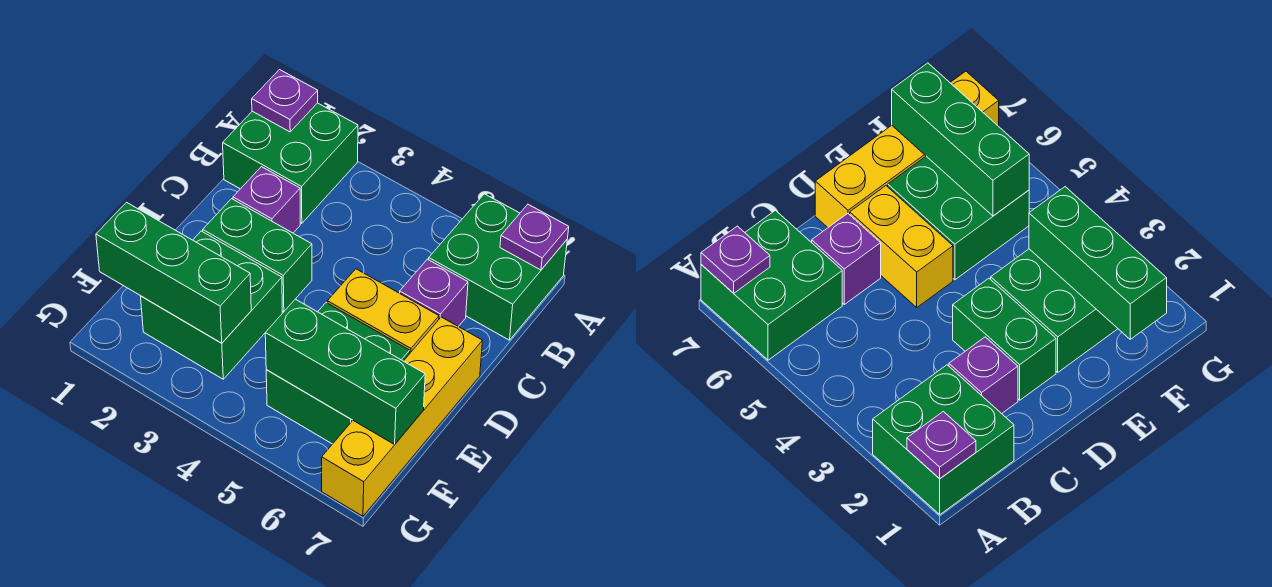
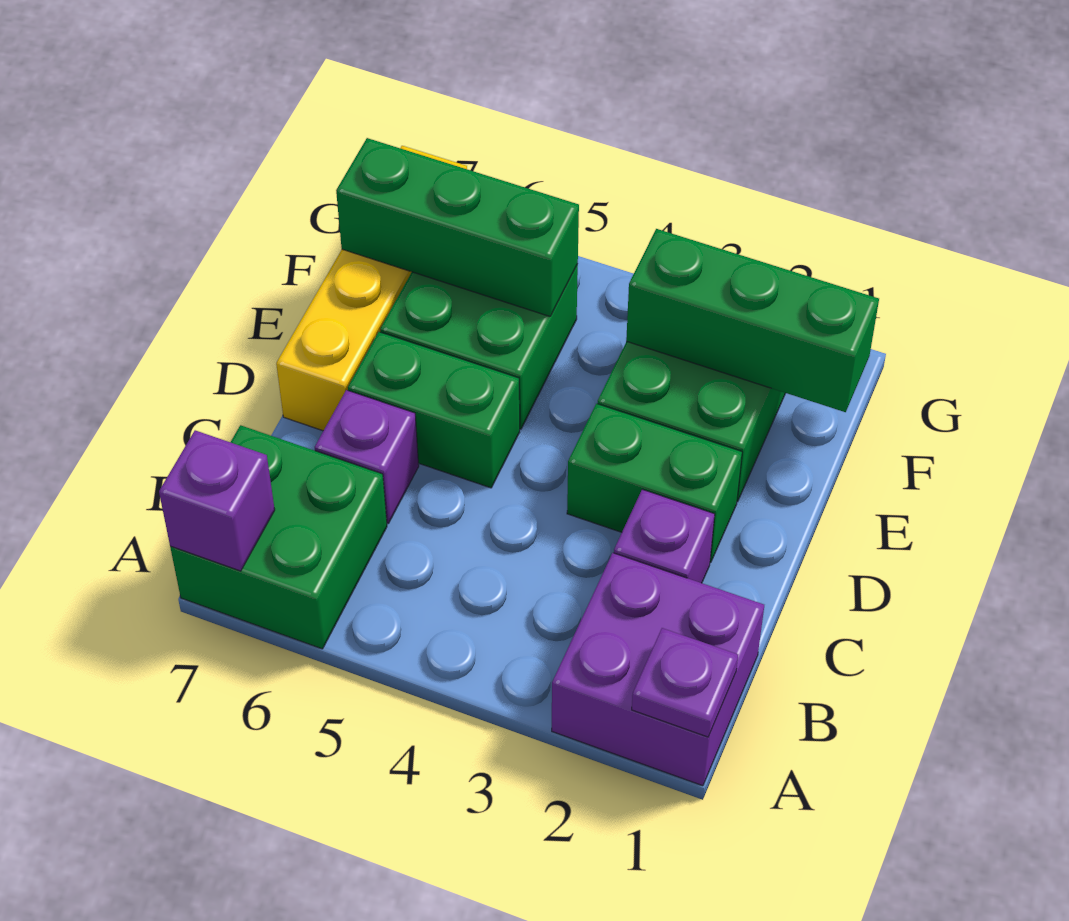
green brick A1:B2 level 1 -> purple brick A1:B2 level 1
purple plate A7 level 2 -> purple brick A7 level 2
yellow brick D5:D6 level 1 -> green brick D5:D6 level 1

